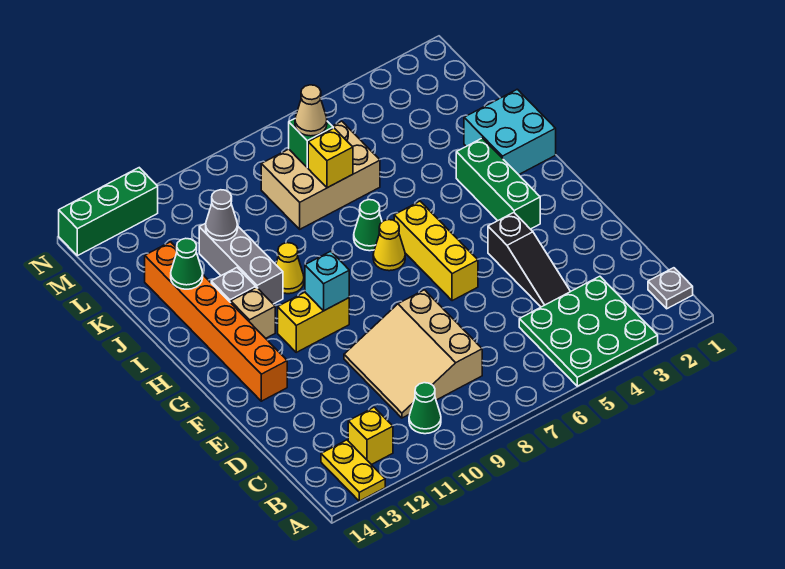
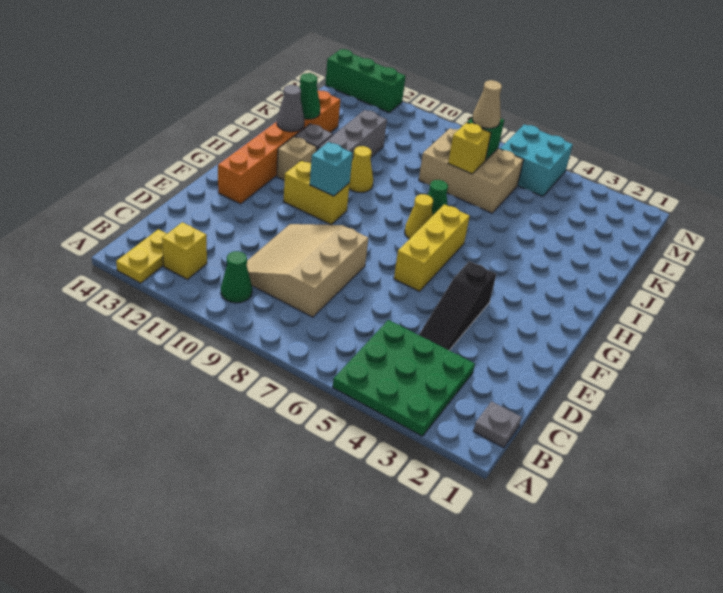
green brick G3:I3 level 1 -> none
cyan brick I1:J2 level 1 -> cyan brick M5:N6 level 1
grey cone K11 level 2 -> grey cone I13 level 2

